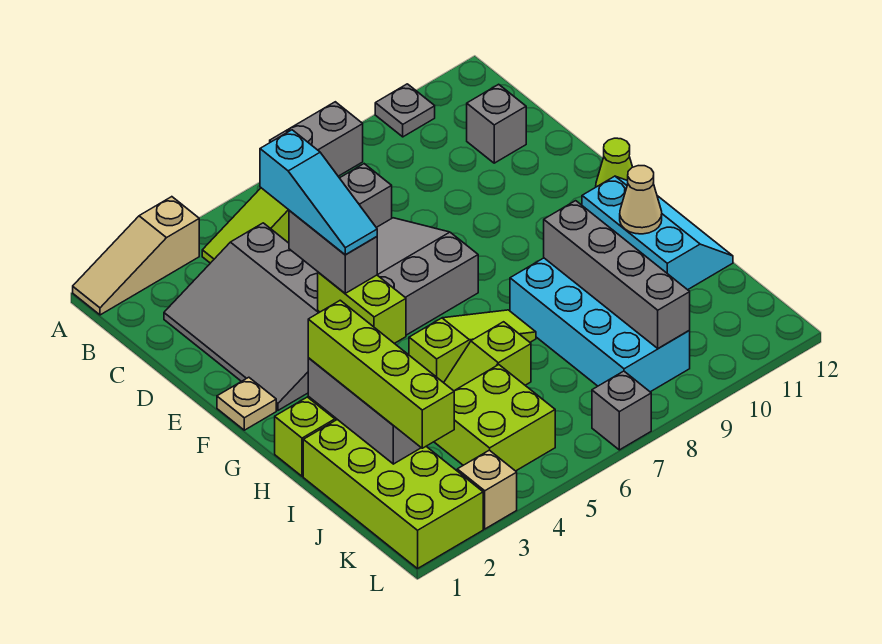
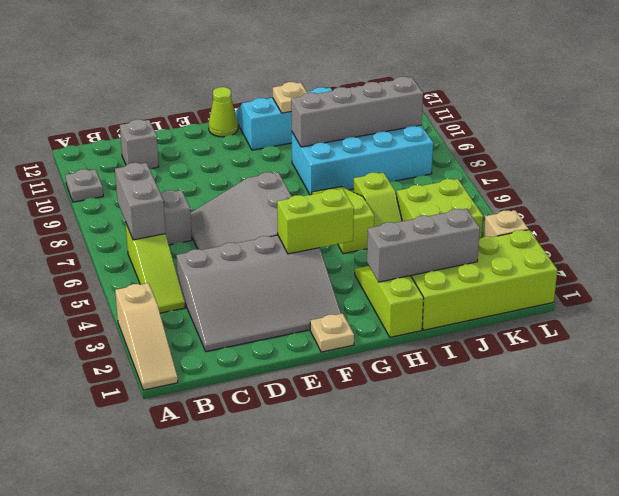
cyan slope D4:F4 level 4 top D -> none
grey brick E4:F4 level 3 -> none
lime brick H2:K2 level 3 -> none
tan cone H11 level 2 -> tan plate H11 level 2
grey brick L7 level 1 -> none

